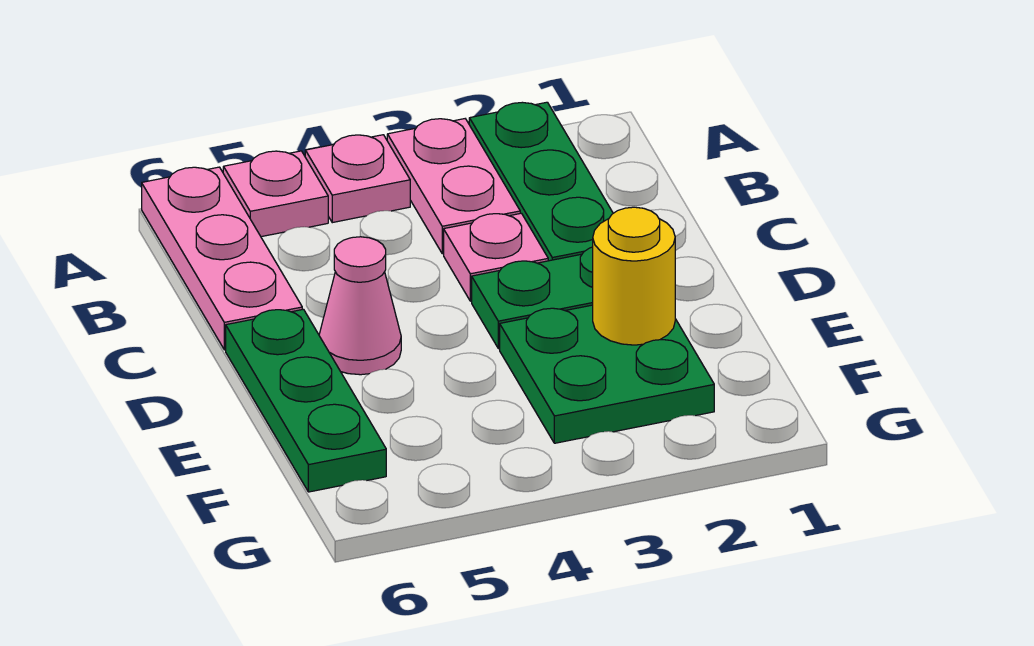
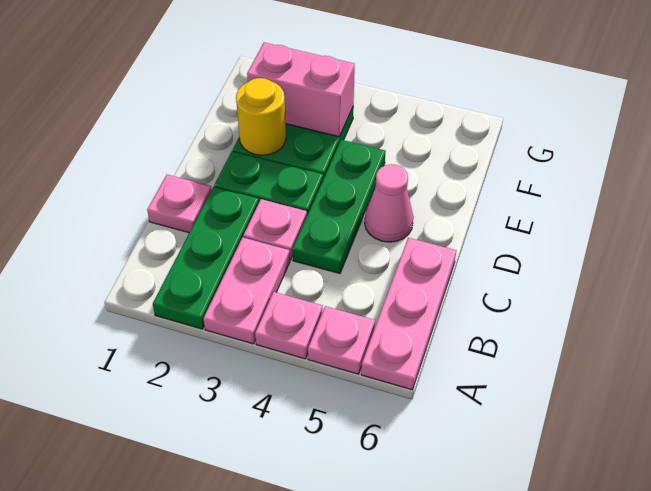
none -> pink plate C1 level 1
green plate D6:F6 level 1 -> green plate C4:E4 level 1
none -> pink brick F2:F3 level 2

